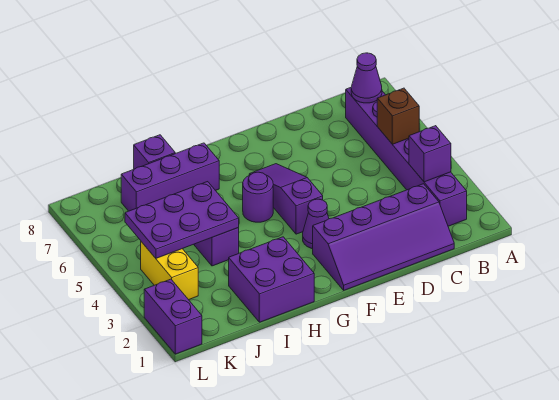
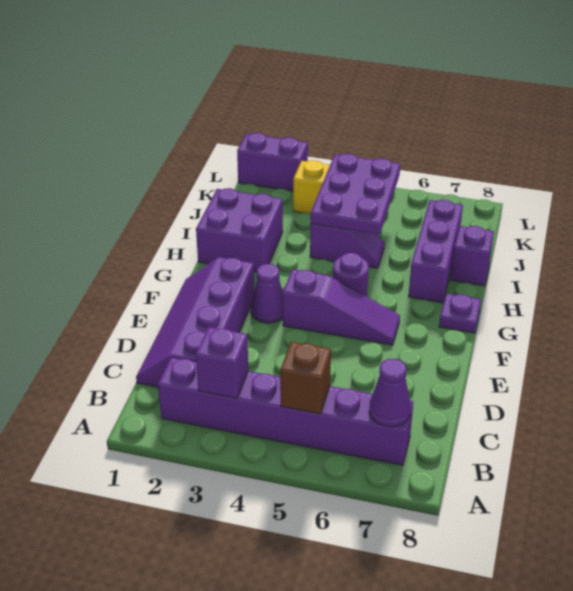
none -> purple plate G8 level 1

